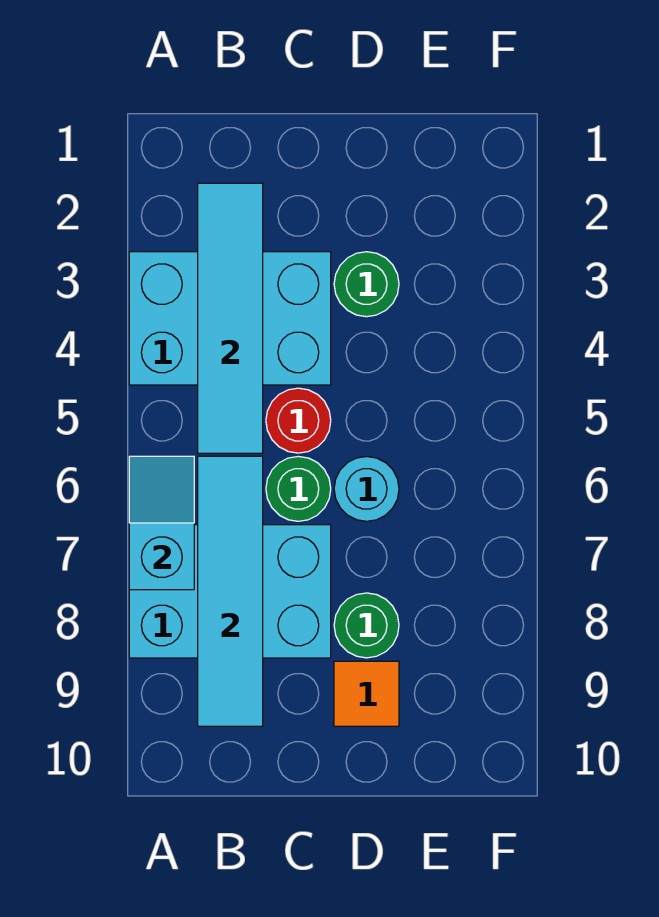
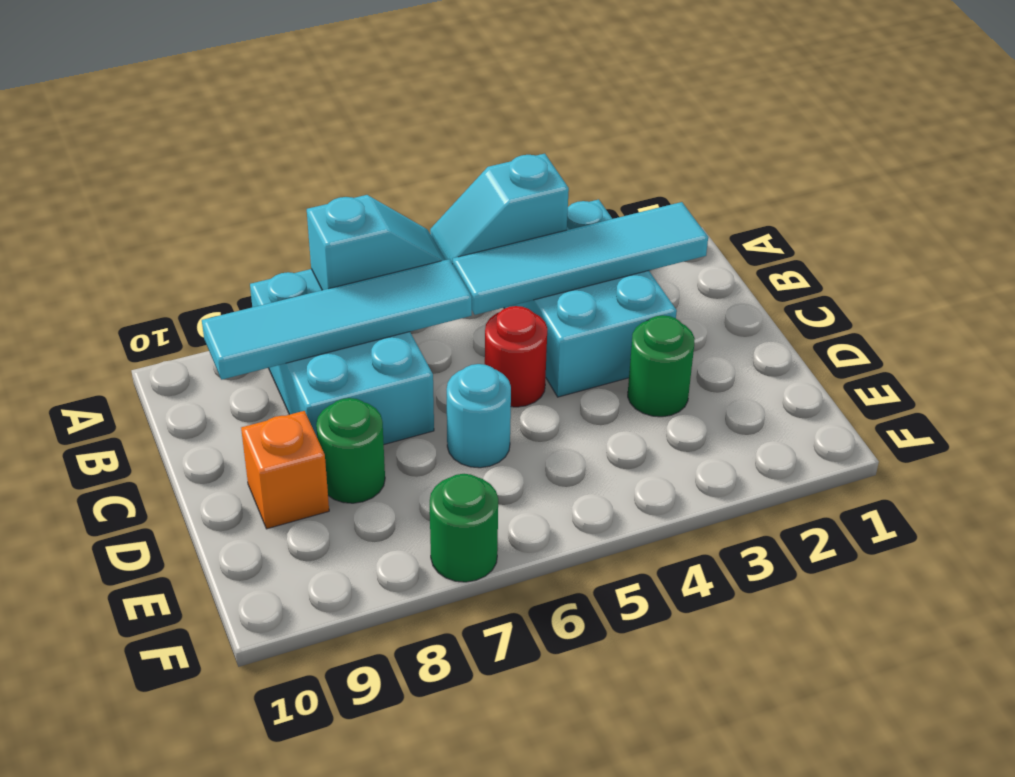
none -> cyan slope A4:A5 level 2 top 4
green round brick C6 level 1 -> green round brick F7 level 1
orange tile D9 level 1 -> orange brick D9 level 1

